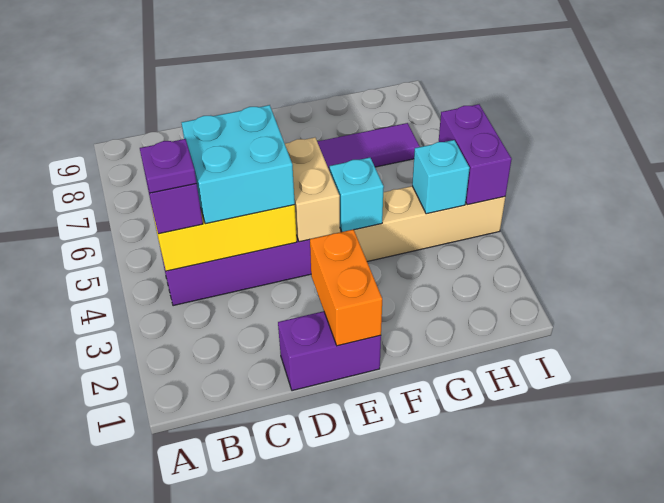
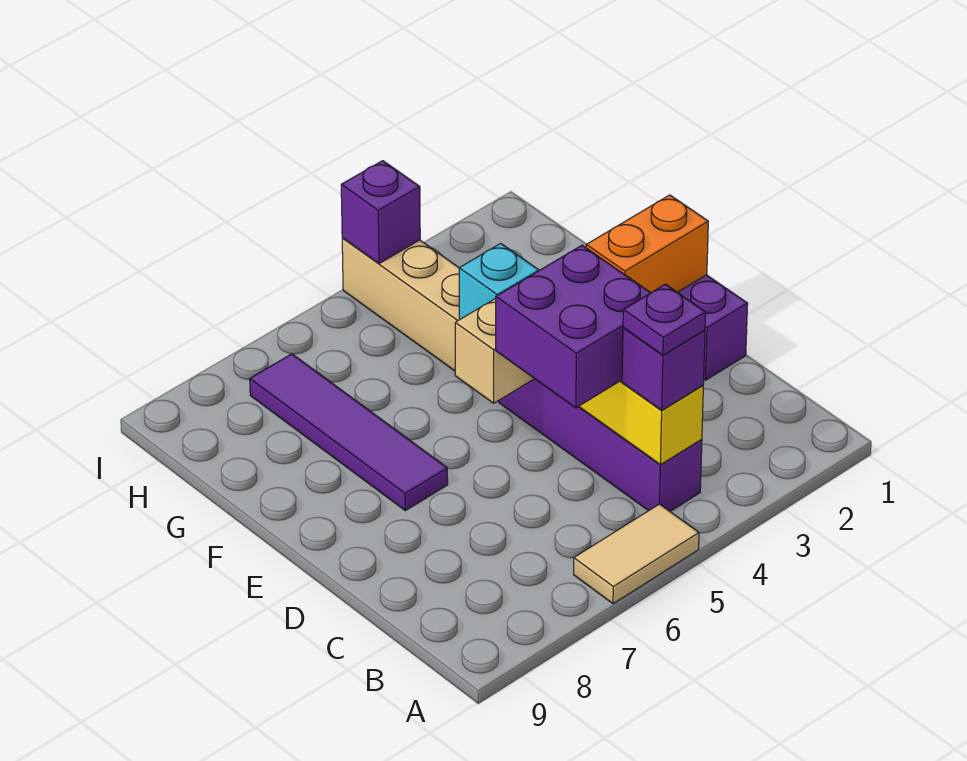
none -> tan tile A5:A6 level 1
cyan brick C4:D5 level 3 -> purple brick C4:D5 level 3
cyan brick H4 level 2 -> none
purple brick I4:I5 level 2 -> purple brick I4 level 2

